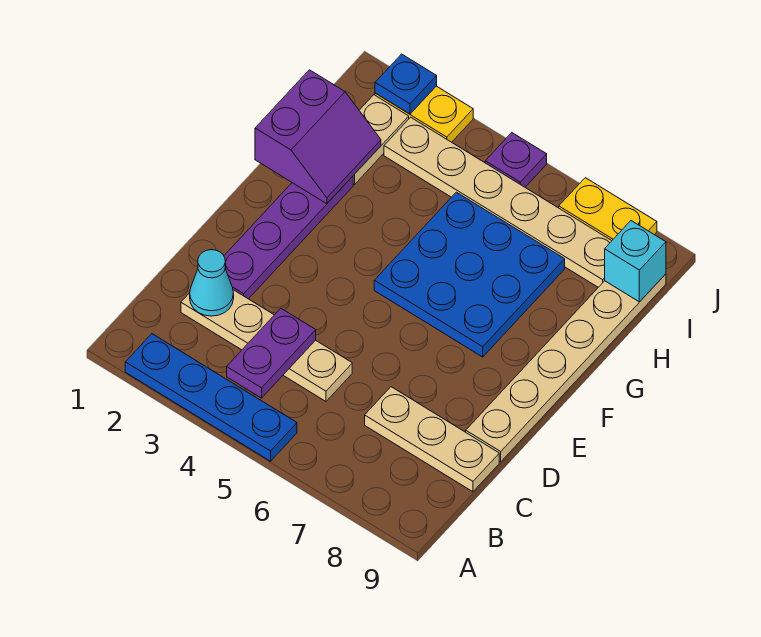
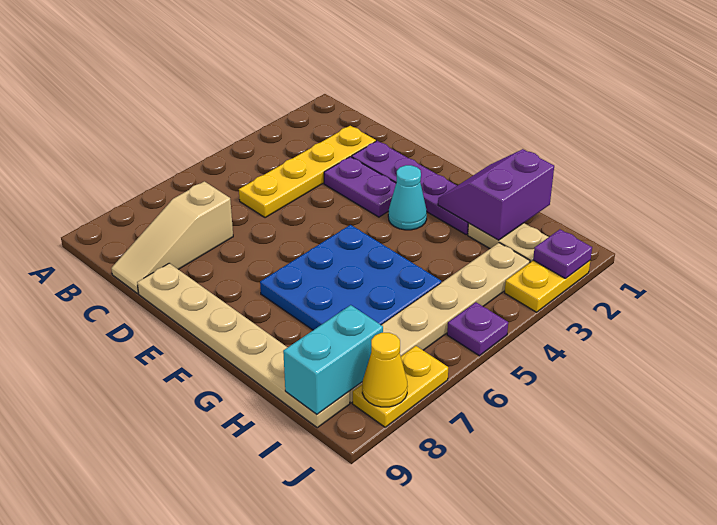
blue plate A2:A5 level 1 -> none
purple plate B4:C4 level 2 -> purple plate D3:E3 level 1
tan plate C2:C5 level 1 -> yellow plate C2:C5 level 1
cyan cone C2 level 2 -> cyan cone F3 level 1
tan plate C7:C9 level 1 -> tan slope C7:C9 level 1 top 7
purple slope G1:H2 level 2 top 1 -> purple slope G1:H2 level 2 top H
cyan brick I9 level 2 -> cyan brick I8:I9 level 2
blue plate J2 level 2 -> purple plate J2 level 2
none -> yellow cone J8 level 2

